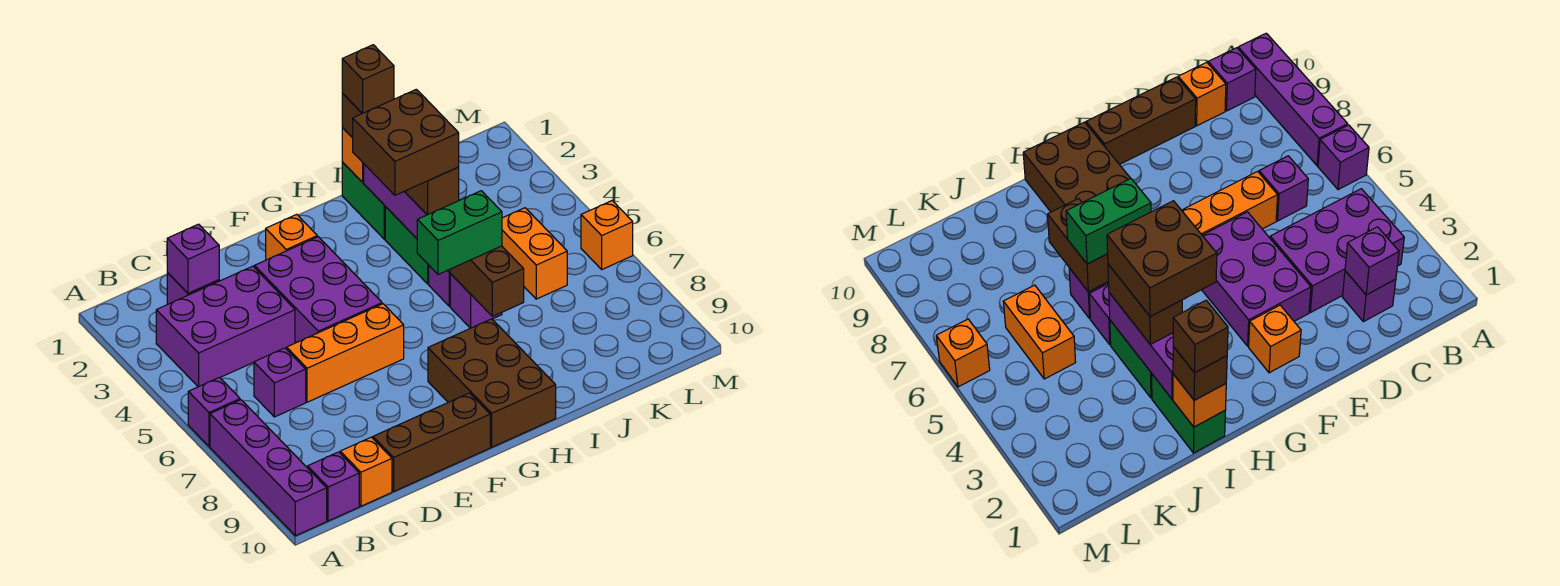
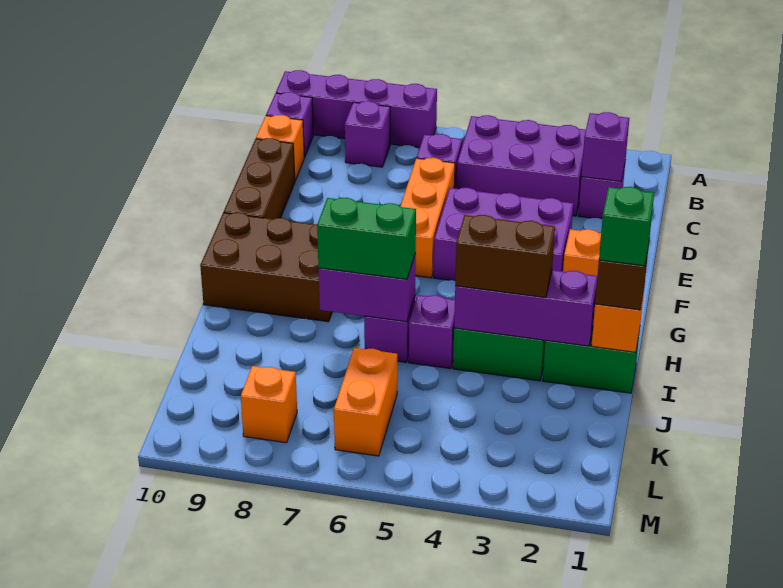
purple brick A6 level 1 -> purple brick B8 level 1
purple brick B3:D4 level 1 -> purple brick B3:C5 level 1
brown brick H3:I4 level 4 -> none
green brick H6:I6 level 3 -> green brick I6:I7 level 3
brown brick I1 level 4 -> green brick I1 level 4
brown brick I6:I7 level 2 -> purple brick I6:I7 level 2
orange brick K5:K6 level 1 -> orange brick K6:L6 level 1
orange brick M6 level 1 -> orange brick L8 level 1

